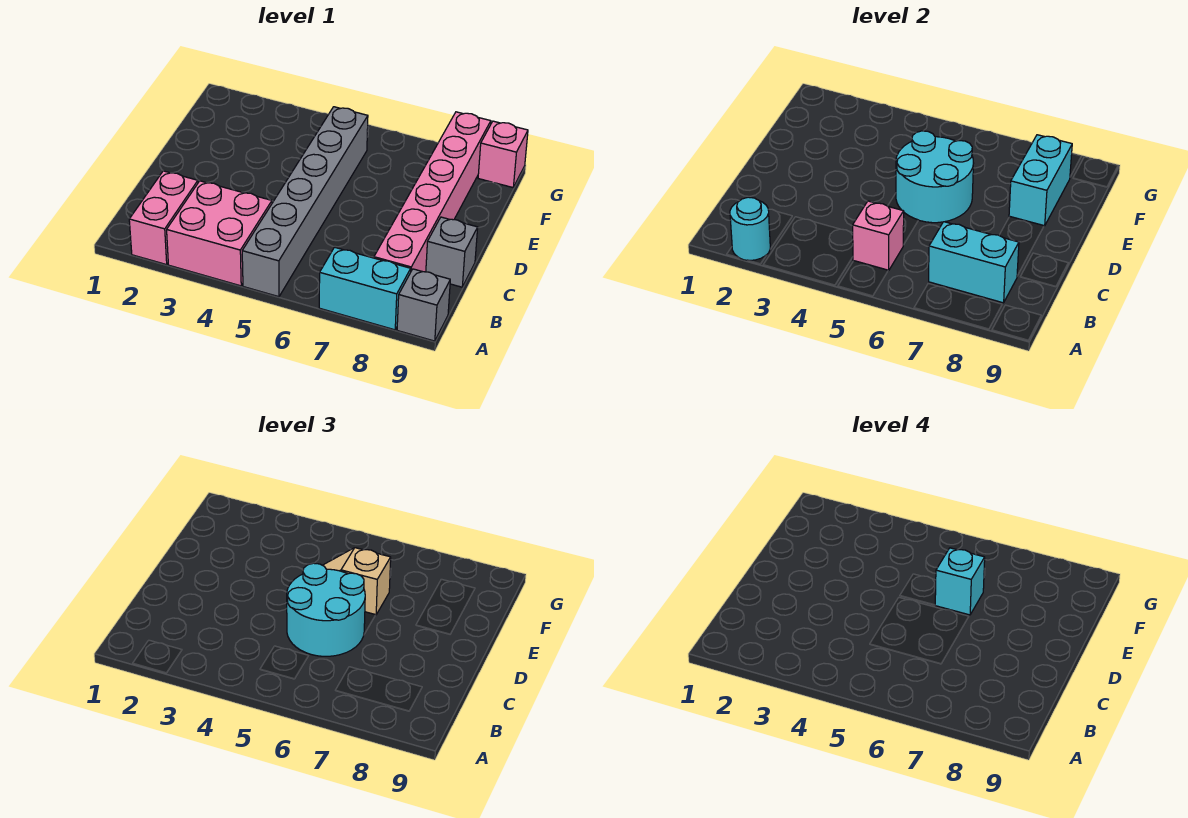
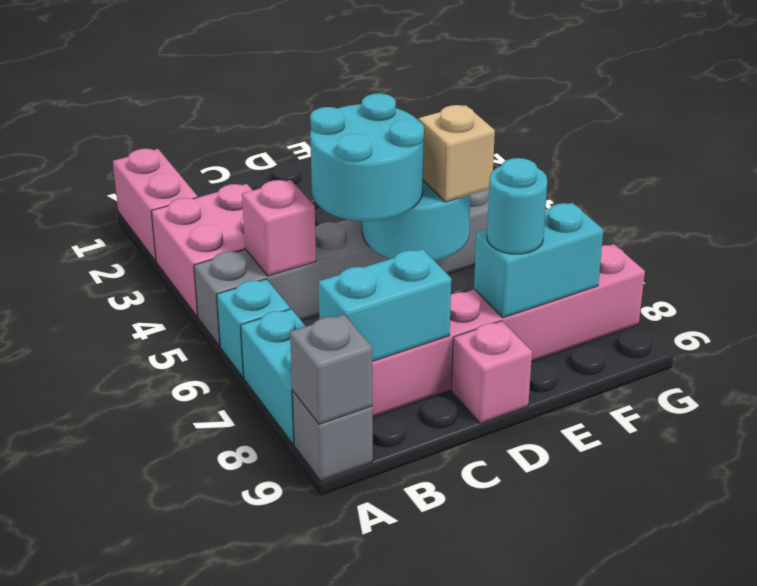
pink brick A2:B2 level 1 -> pink brick A1:A2 level 1
cyan round brick A2 level 2 -> cyan round brick E8 level 3
cyan brick B7:B8 level 2 -> cyan brick B8:C8 level 2
grey brick C9 level 1 -> grey brick A9 level 2
cyan brick E6 level 4 -> cyan brick A6 level 1
pink brick G9 level 1 -> pink brick D9 level 1

